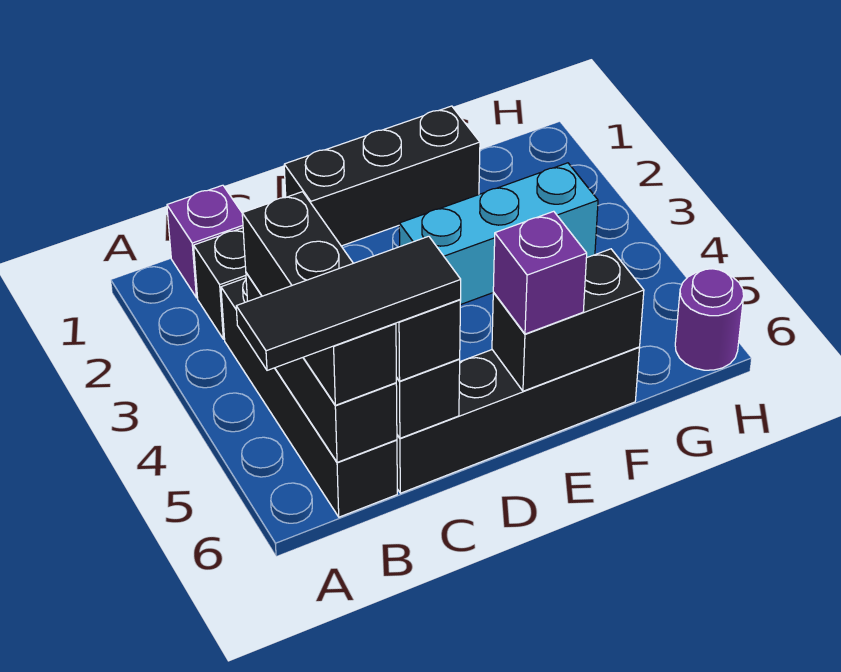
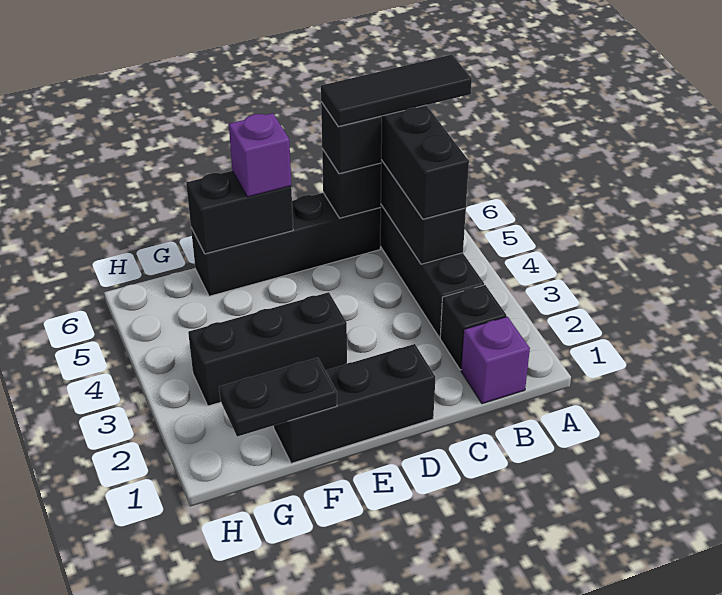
cyan brick E3:G3 level 1 -> black brick E3:G3 level 1
none -> black plate F1:G1 level 2
purple round brick H6 level 1 -> none

